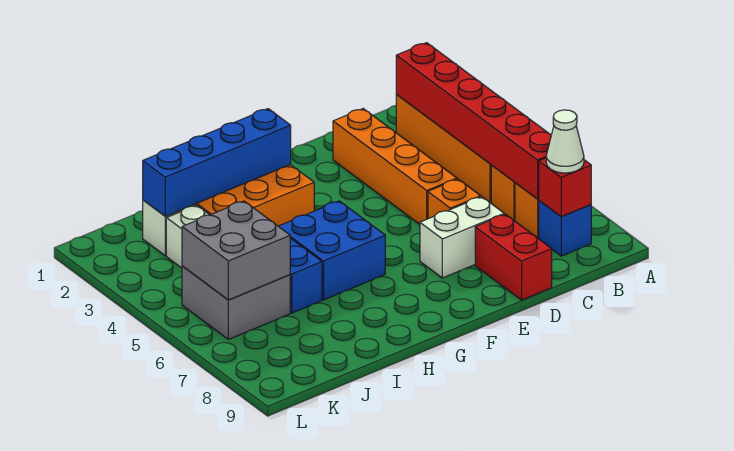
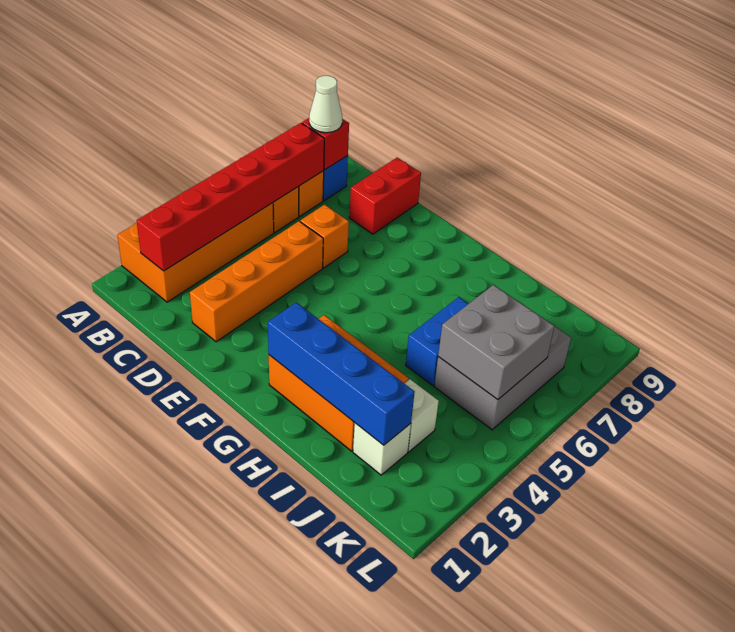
white brick D7:E7 level 1 -> none
blue brick G5:H6 level 1 -> none
grey brick J5:K6 level 1 -> grey brick J5:K7 level 1

